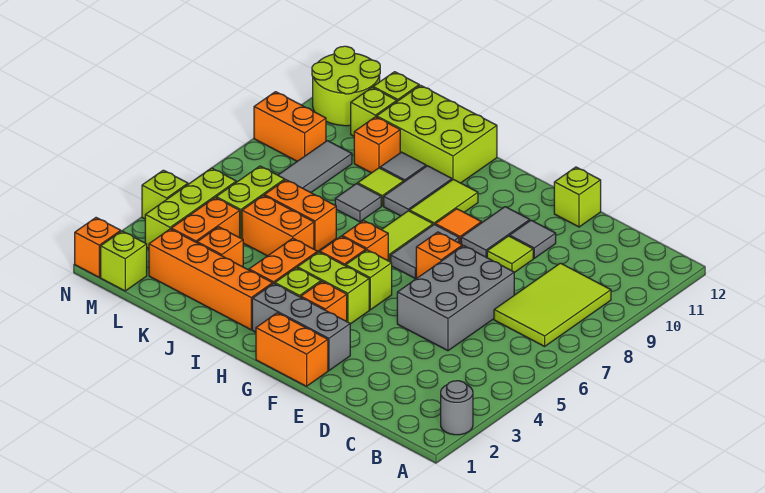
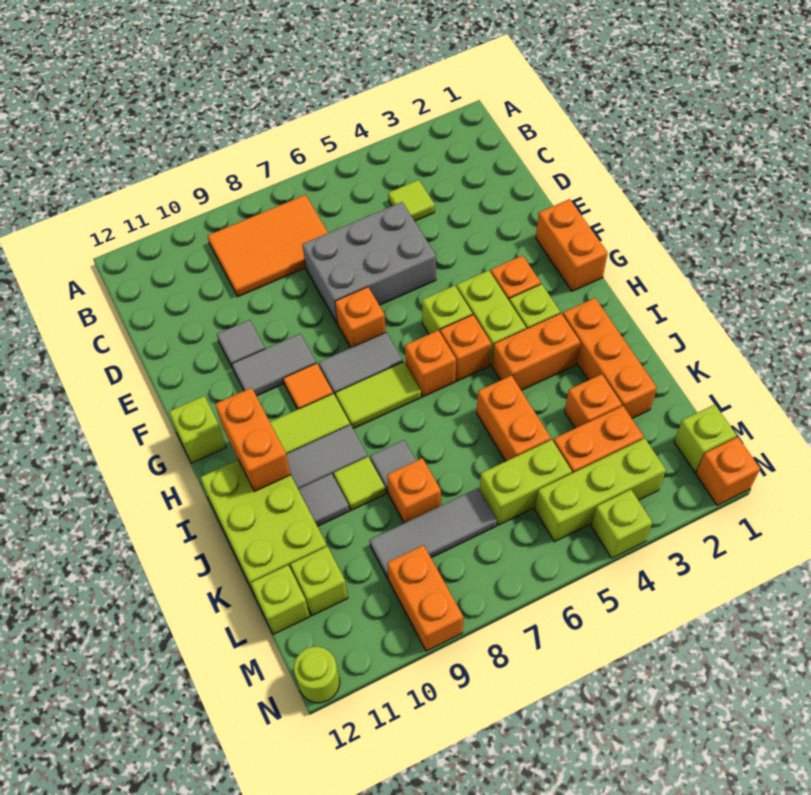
grey round brick A2 level 1 -> none
lime tile B7:C9 level 1 -> orange tile B7:C9 level 1
lime tile E9 level 1 -> lime tile C4 level 1
lime brick E12 level 1 -> lime brick G12 level 1
grey brick F2:H2 level 1 -> none
orange brick I2:L2 level 1 -> orange brick I2:K2 level 1
orange brick J6:K6 level 1 -> orange brick H11:I11 level 2
orange brick K10 level 1 -> orange brick K8 level 1
lime round brick M11:N12 level 1 -> lime round brick N12 level 1

